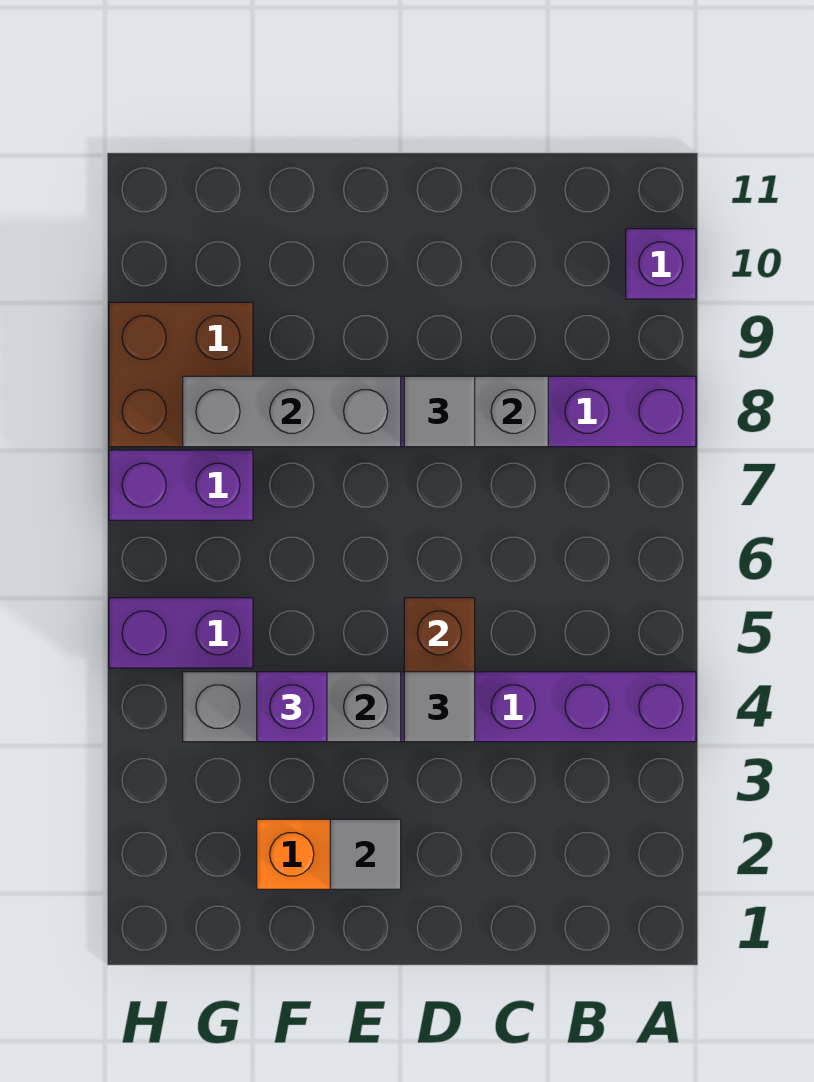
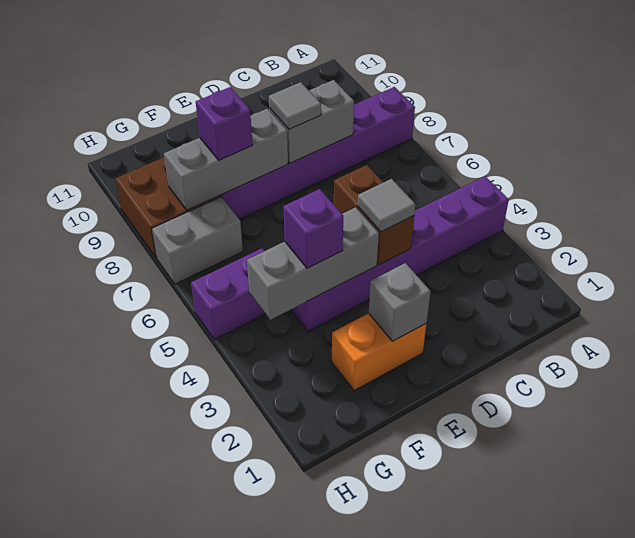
purple brick A10 level 1 -> purple brick F8 level 3
grey tile E2 level 2 -> grey brick E2 level 2
purple brick G7:H7 level 1 -> grey brick G7:H7 level 1

